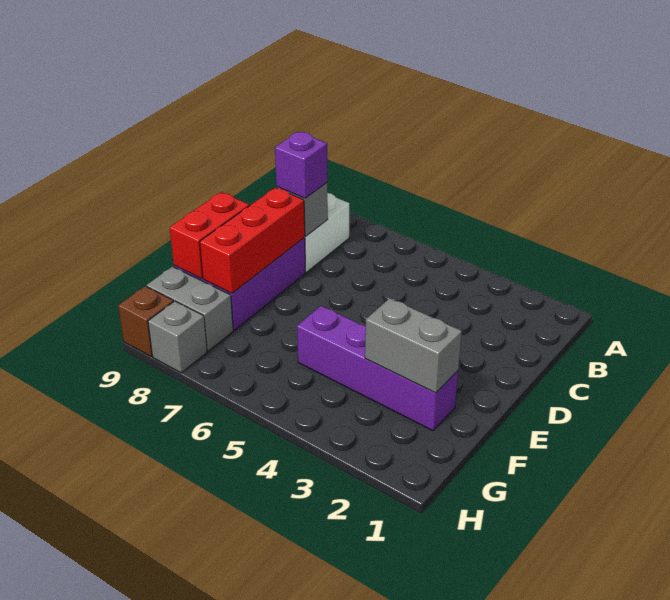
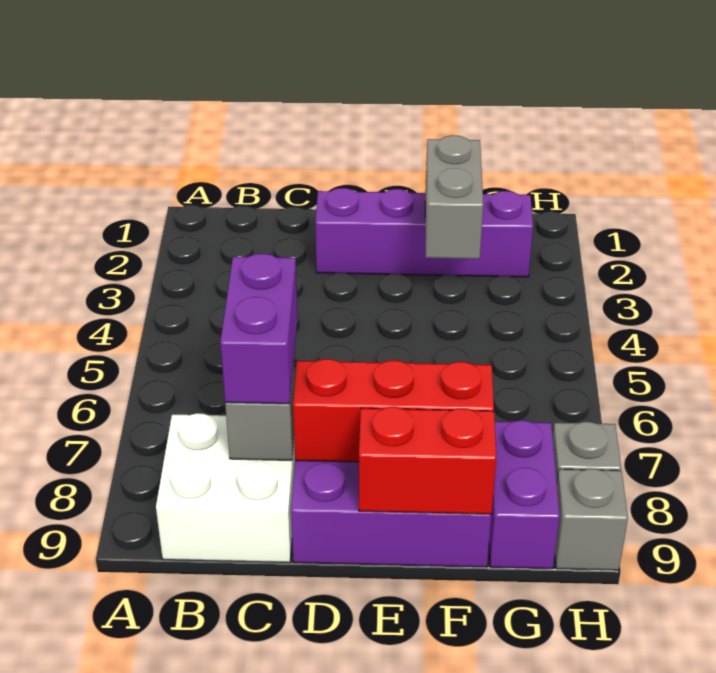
purple brick C8 level 3 -> purple brick C7:C8 level 3
purple brick F2:F5 level 1 -> purple brick D2:G2 level 1
grey brick G8:G9 level 1 -> purple brick G8:G9 level 1
brown brick H9 level 1 -> grey brick H9 level 1

